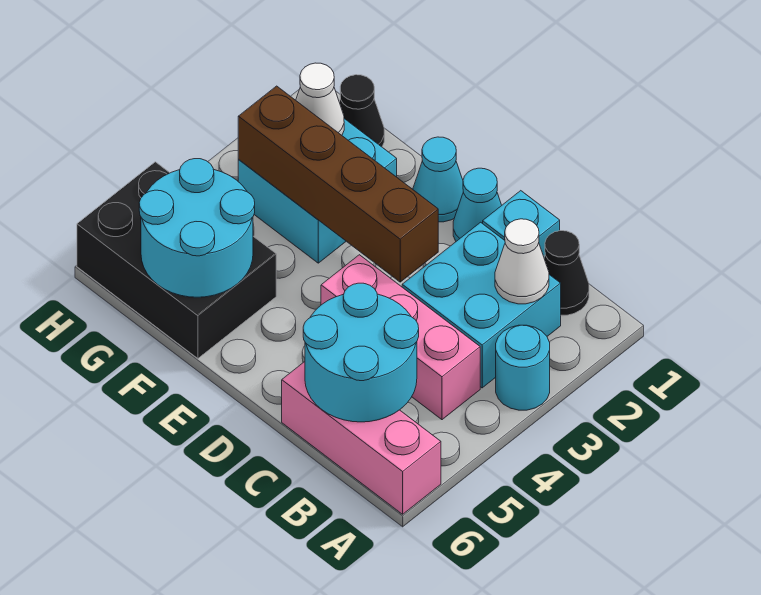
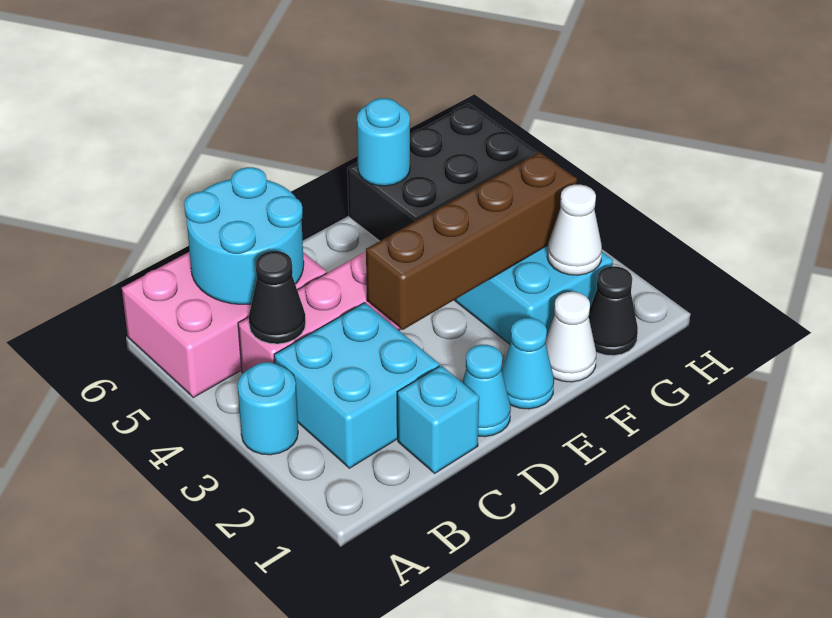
pink brick A6:C6 level 1 -> pink brick A5:C6 level 1
black cone B1 level 1 -> black cone B4 level 2
white cone B2 level 2 -> white cone F1 level 1
cyan round brick F5:G6 level 2 -> cyan round brick F6 level 2

